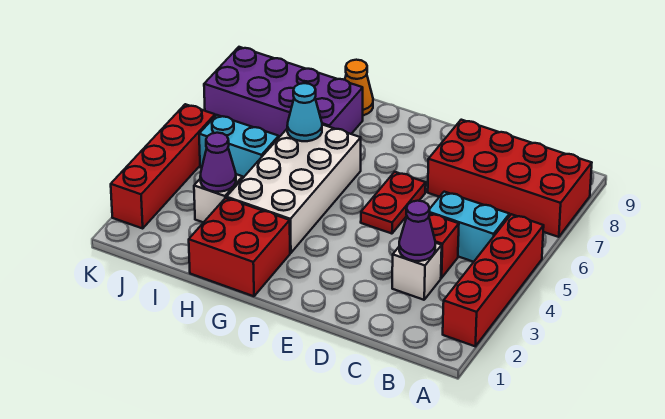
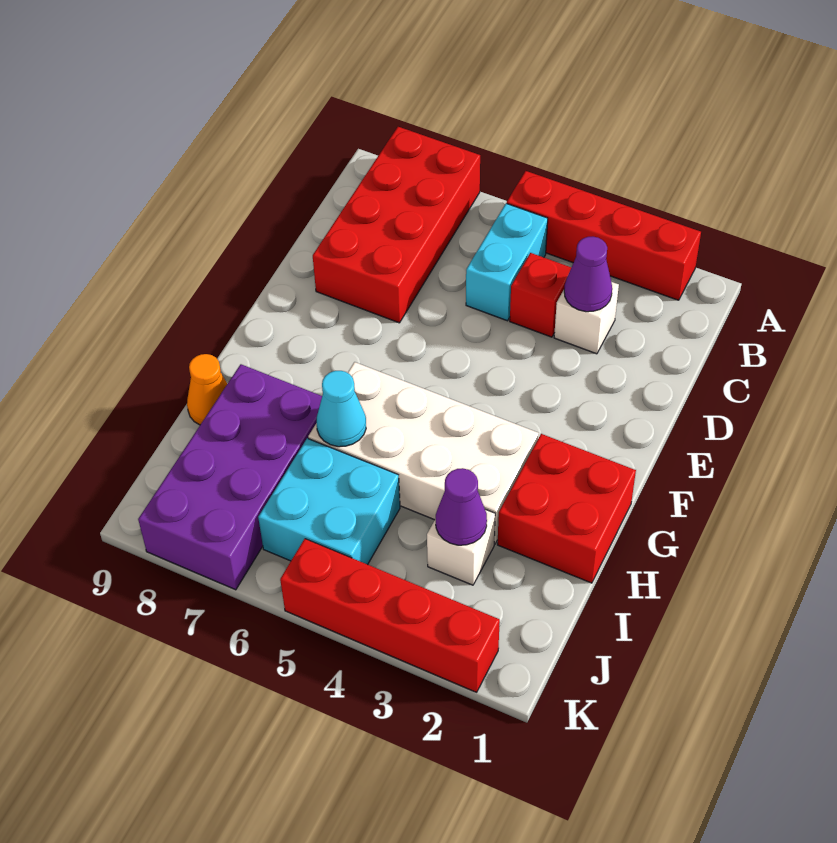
red plate E5:E6 level 1 -> none
cyan brick I5:J5 level 1 -> cyan brick I5:J6 level 1

